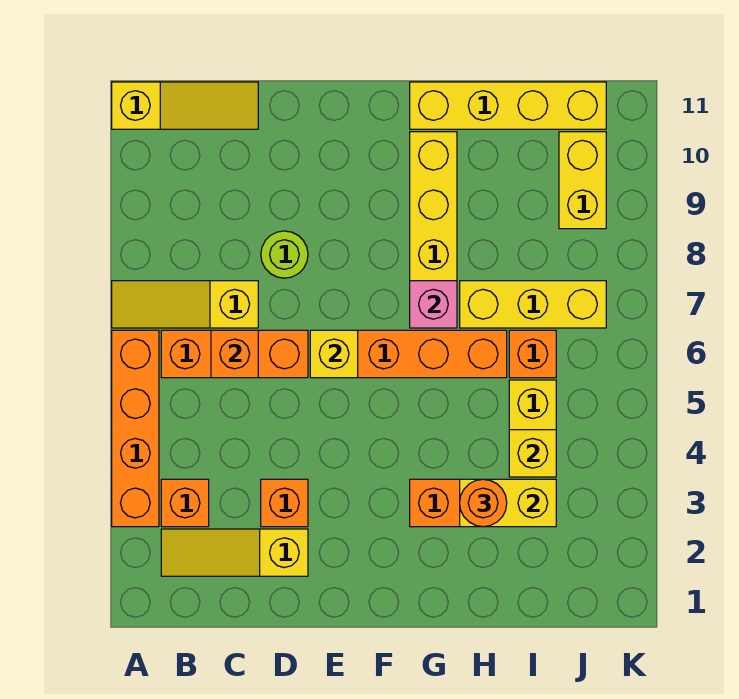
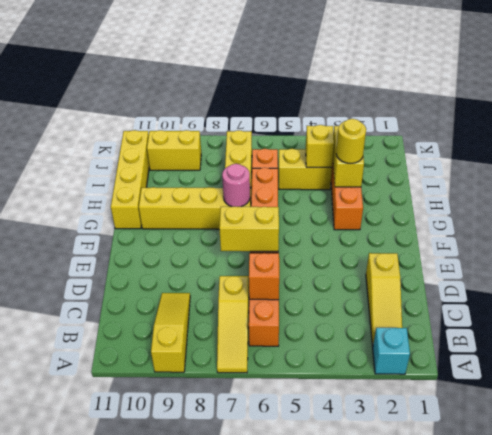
none -> cyan brick A2 level 1
orange brick A3:A6 level 1 -> none
yellow slope A11:C11 level 1 top A -> yellow slope A9:C9 level 1 top A
orange brick B3 level 1 -> none
orange brick D3 level 1 -> none
lime round brick D8 level 1 -> none
yellow brick E6 level 2 -> yellow brick E6:E7 level 2
pink brick G7 level 2 -> pink round brick G7 level 2
orange round brick H3 level 3 -> yellow round brick H3 level 3

